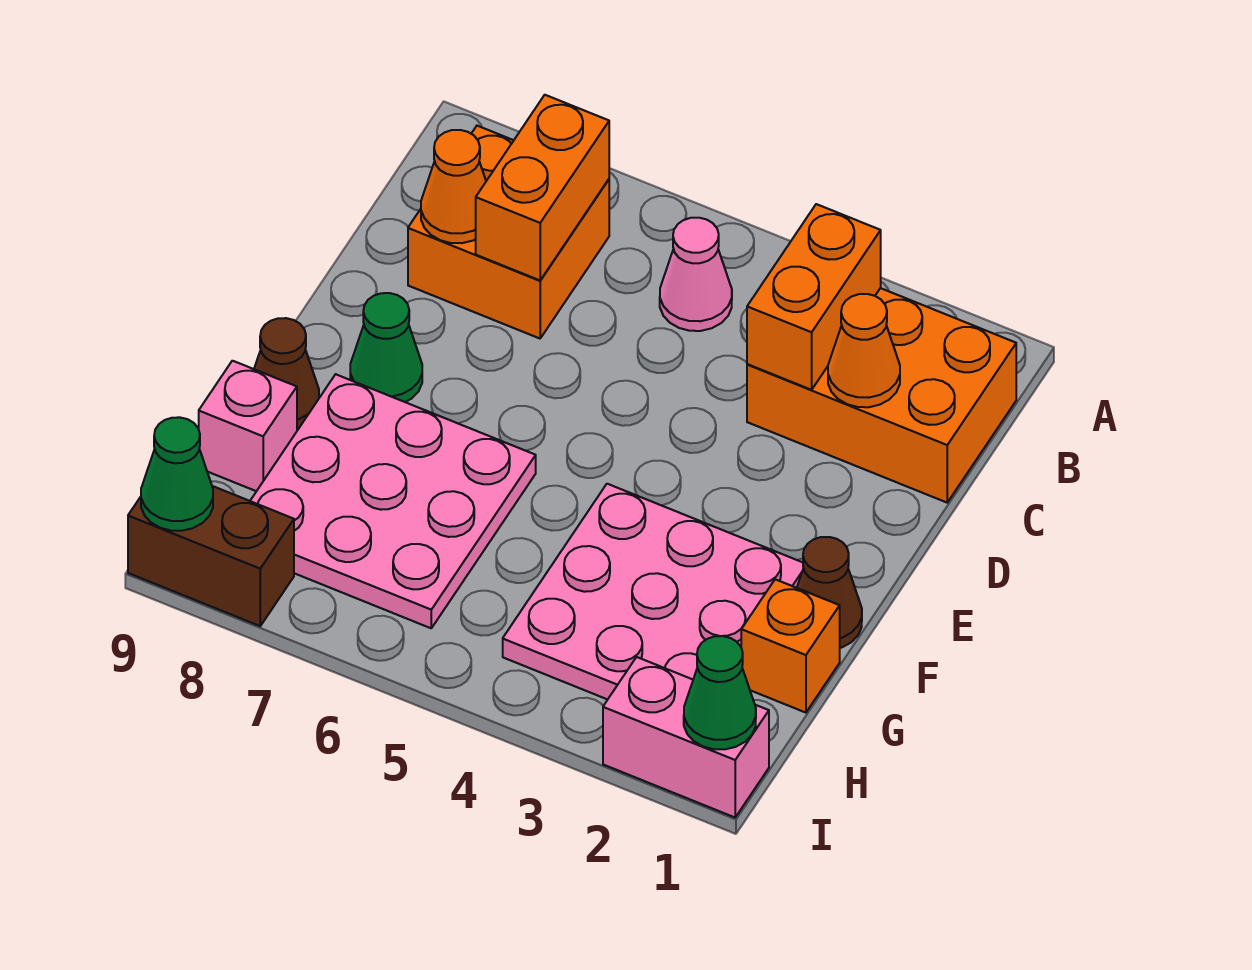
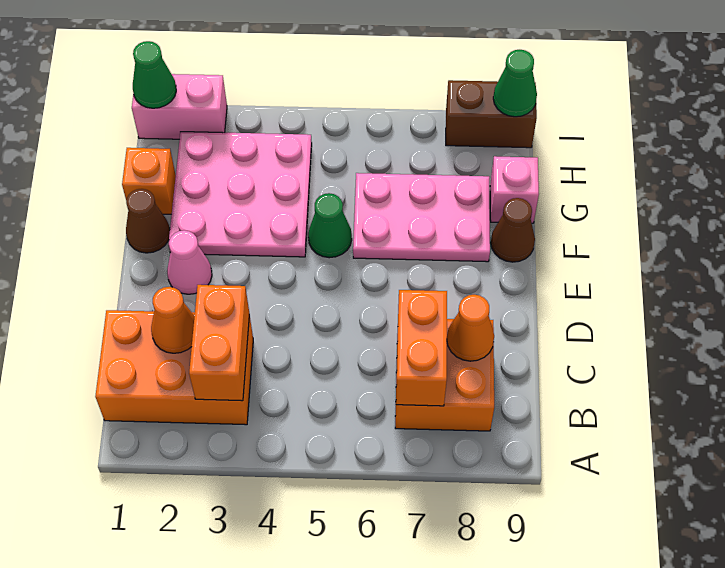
pink cone B5 level 1 -> pink cone E2 level 1
green cone E8 level 1 -> green cone F5 level 1
pink plate F6:H8 level 1 -> pink plate F6:G8 level 1

